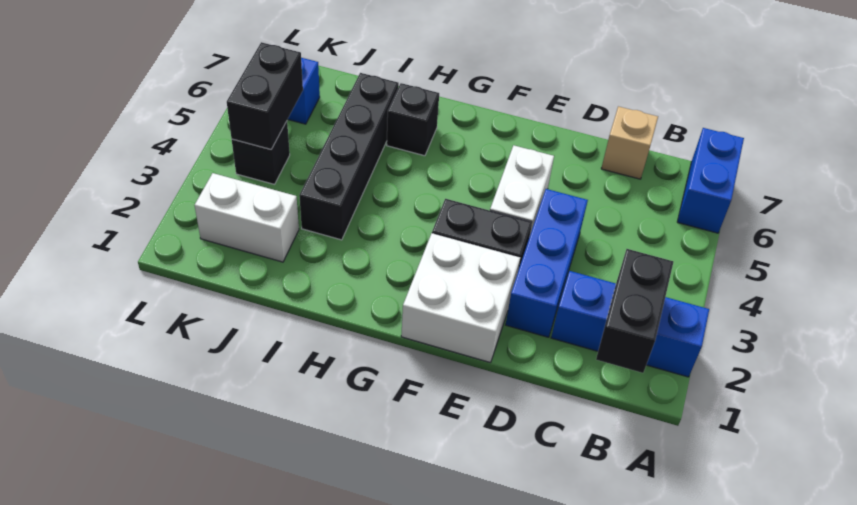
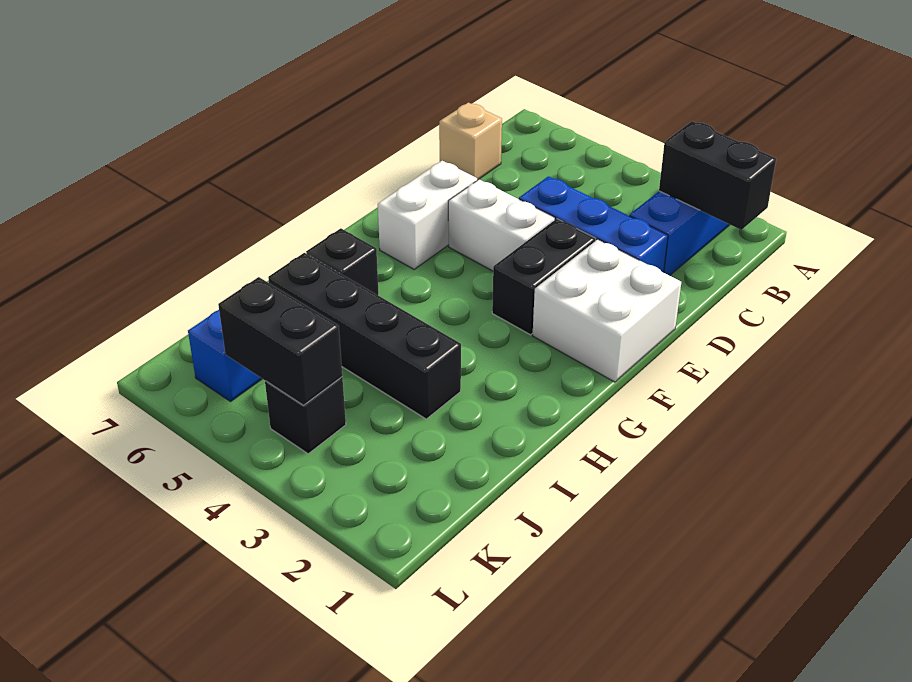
blue brick A6:A7 level 1 -> none
white brick J2:K2 level 1 -> white brick E6:F6 level 1

